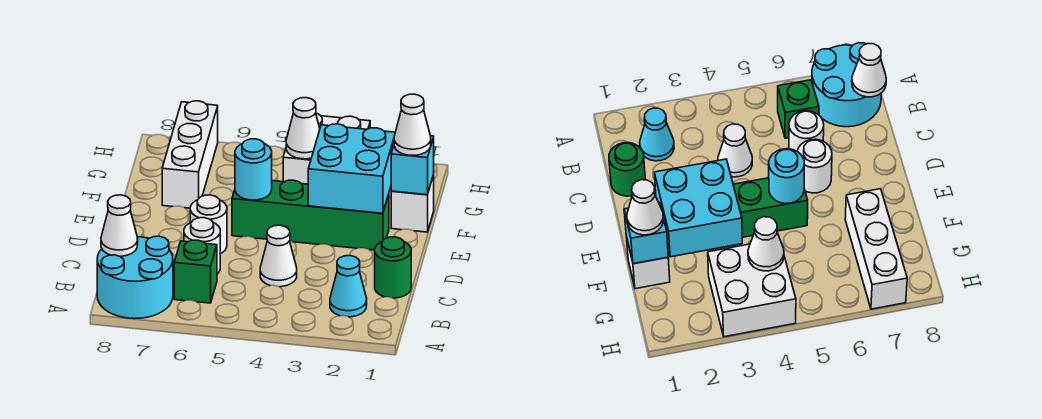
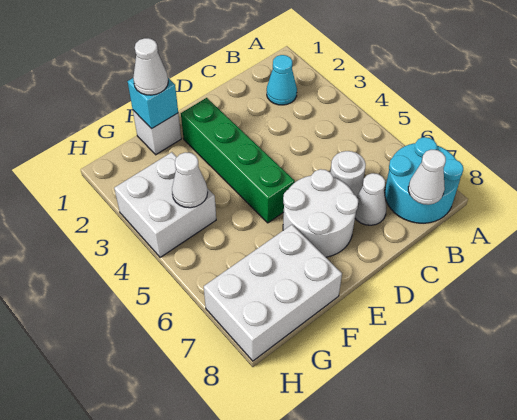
green brick B6 level 1 -> none
green round brick C1 level 1 -> none
white cone C4 level 1 -> white cone C7 level 1
white round brick D6 level 1 -> white round brick D6:E7 level 1
cyan brick E2:F3 level 2 -> none
cyan round brick E5 level 2 -> none
white brick F7:H7 level 1 -> white brick F7:H8 level 1

